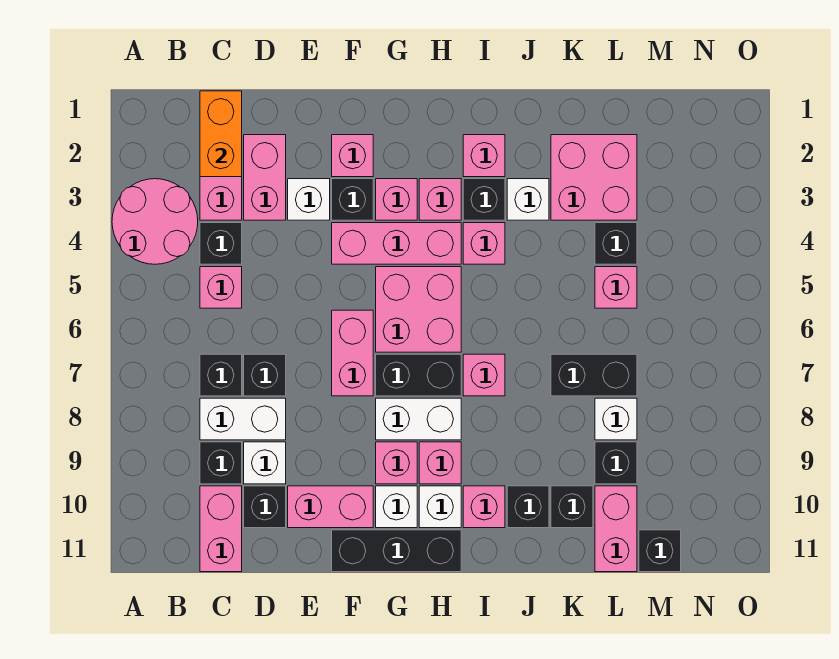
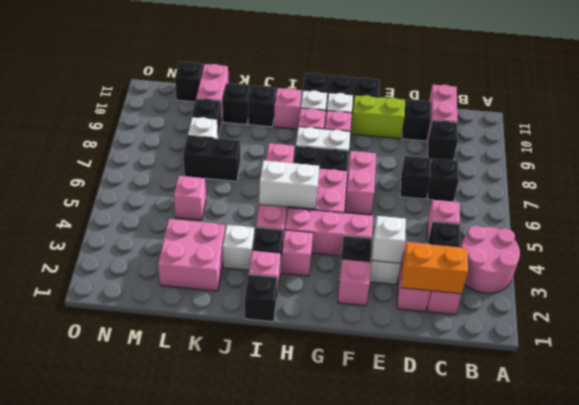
orange brick C1:C2 level 2 -> orange brick C2:D2 level 2
white brick C8:D8 level 1 -> white brick H5:I5 level 2
white brick D9 level 1 -> white brick E3 level 2
pink brick E10:F10 level 1 -> lime brick E10:F10 level 1
pink brick G3 level 1 -> none
black brick L4 level 1 -> black brick I1 level 1

